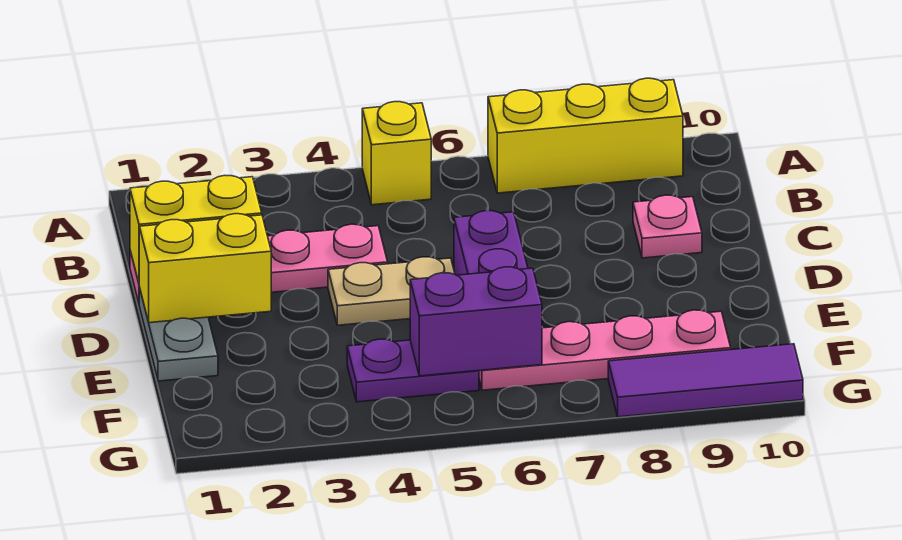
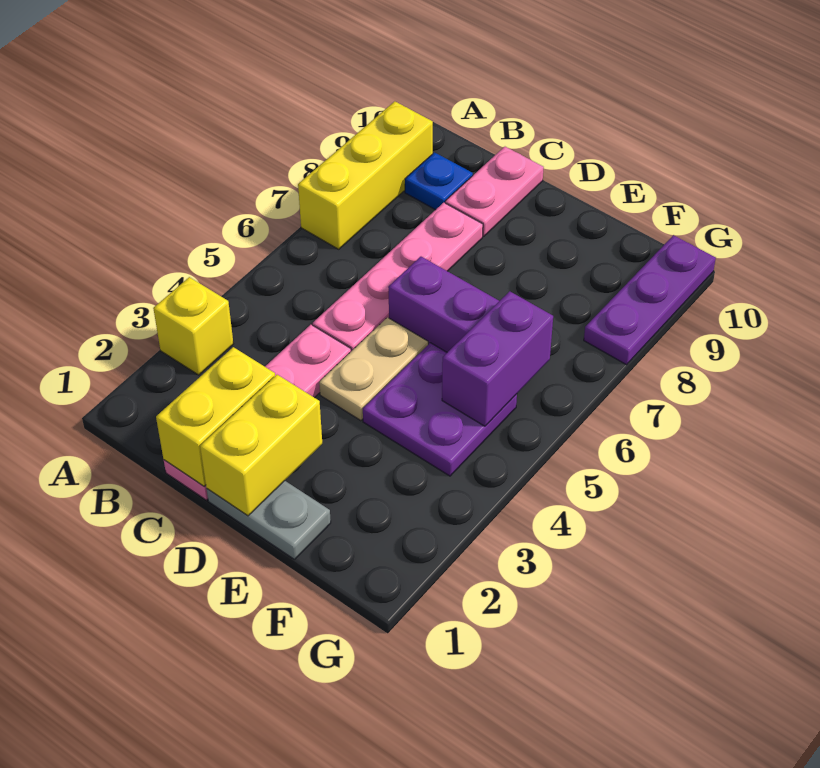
yellow brick A5 level 1 -> yellow brick A3 level 1
none -> blue plate B9 level 1
pink plate C9 level 1 -> pink plate C9:C10 level 1
purple plate F4:F5 level 1 -> purple plate E4:F5 level 1
pink plate F6:F9 level 1 -> pink plate C5:C8 level 1
purple tile G8:G10 level 1 -> purple plate G8:G10 level 1

